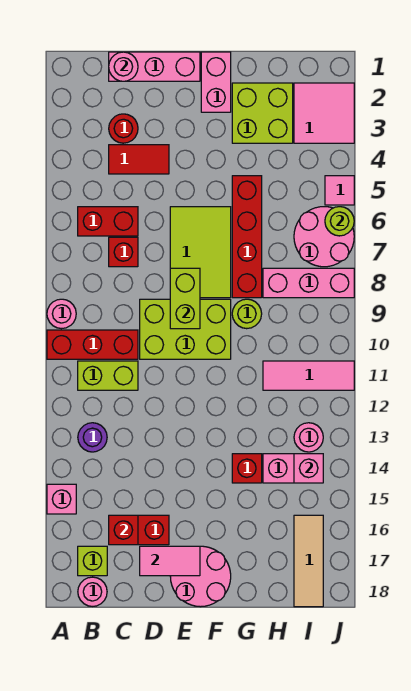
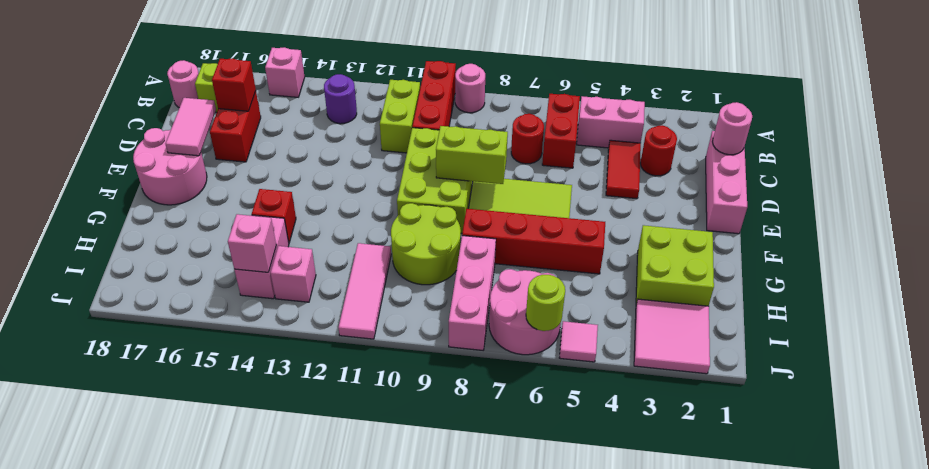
red brick C7 level 1 -> red round brick C7 level 1
pink brick F1:F2 level 1 -> pink brick B4:B5 level 1
lime round brick G9 level 1 -> lime round brick G9:H10 level 1
pink round brick I13 level 1 -> pink brick I13 level 1
tan tile I16:I18 level 1 -> none

